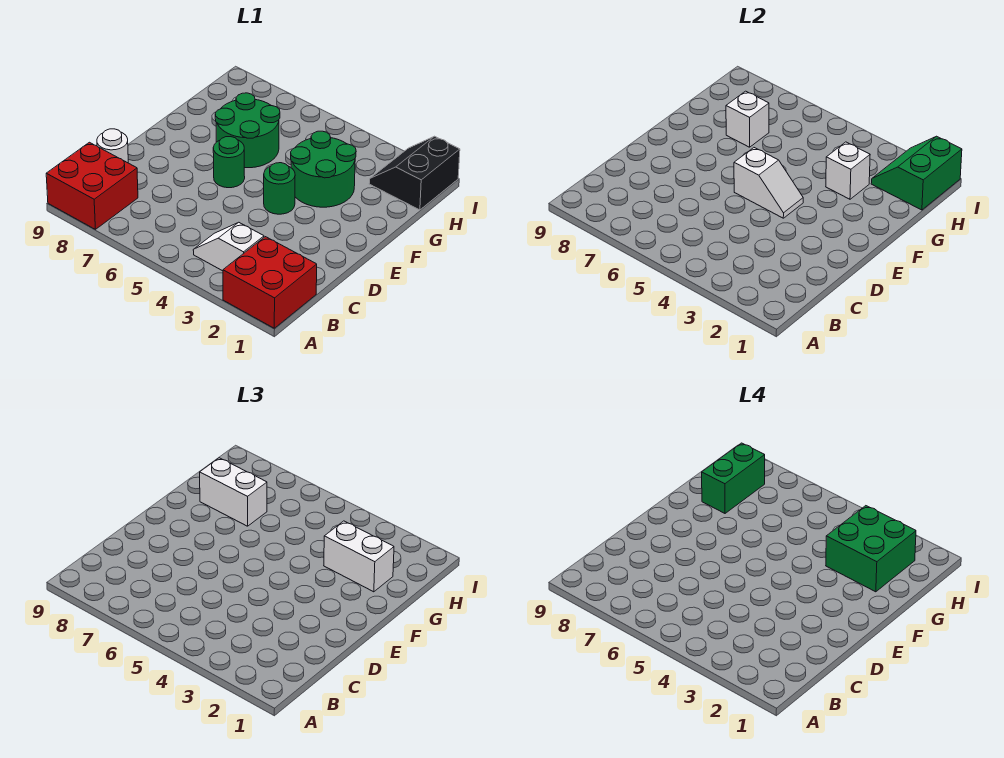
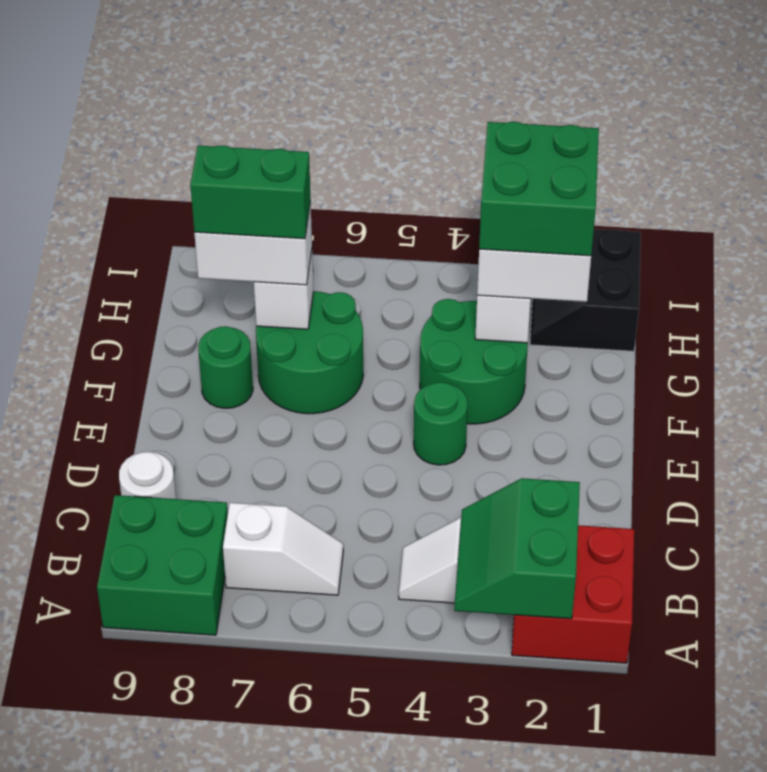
red brick A8:B9 level 1 -> green brick A8:B9 level 1
white slope E4:E5 level 2 top 5 -> white slope B6:B7 level 1 top 7
green round brick E6 level 1 -> green round brick F8 level 1
green brick G8:H8 level 4 -> green brick G7:G8 level 4
green slope H1:I2 level 2 top 1 -> green slope A2:B3 level 2 top 2

